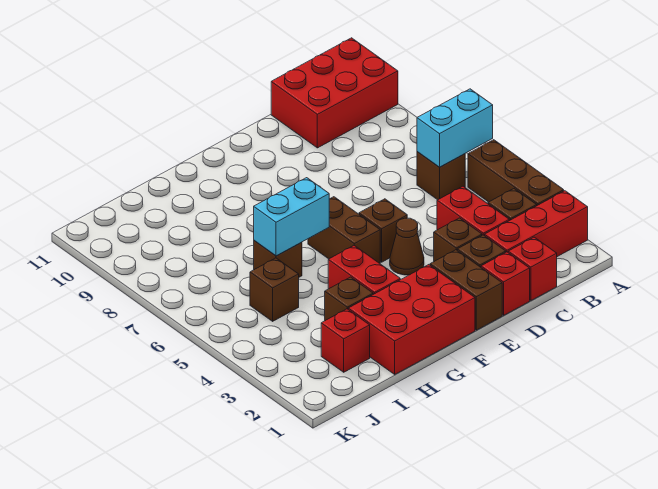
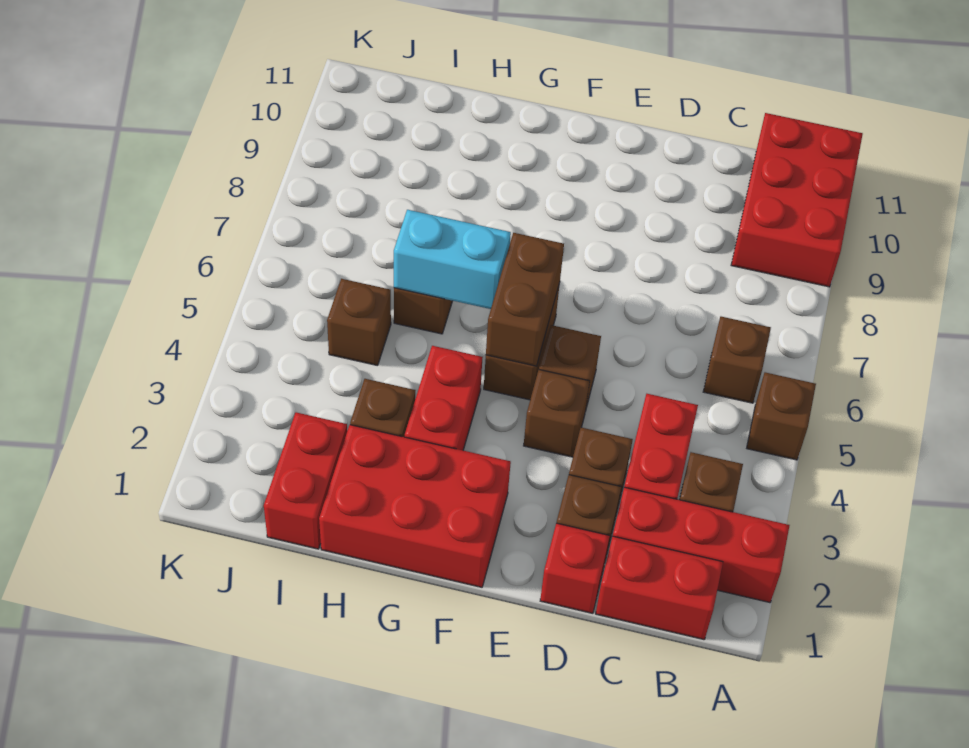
brown brick A3:A5 level 1 -> brown brick A5 level 1
cyan brick A6:B6 level 2 -> none
red brick A10:C11 level 1 -> red brick A9:B11 level 1
red brick C1 level 1 -> red brick B1:C1 level 1
brown brick E1:E2 level 1 -> brown brick F5:F6 level 2
brown cone E4 level 1 -> brown brick E4 level 1
red brick I2 level 1 -> red brick I1:I2 level 1

